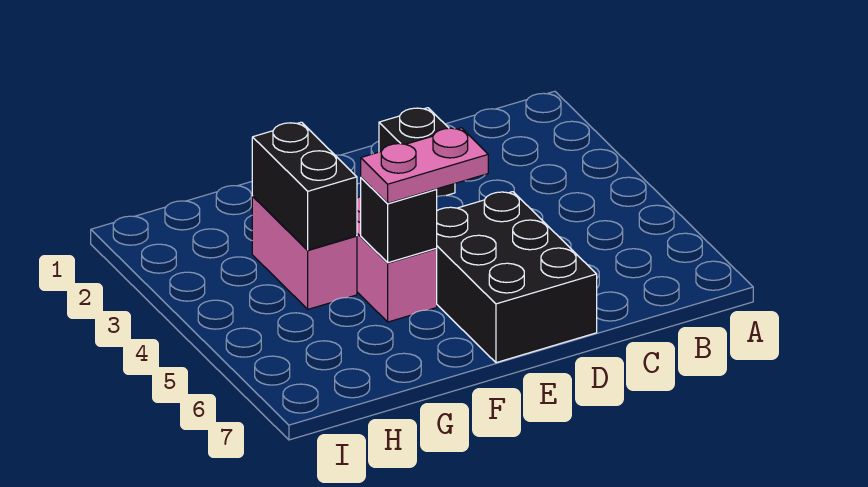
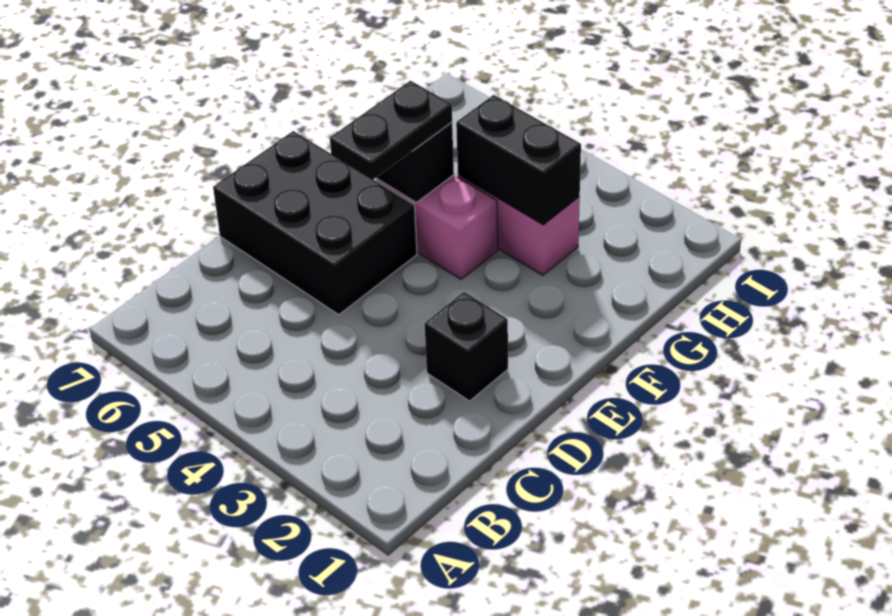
pink plate E5:F5 level 3 -> black plate E5:F5 level 3

